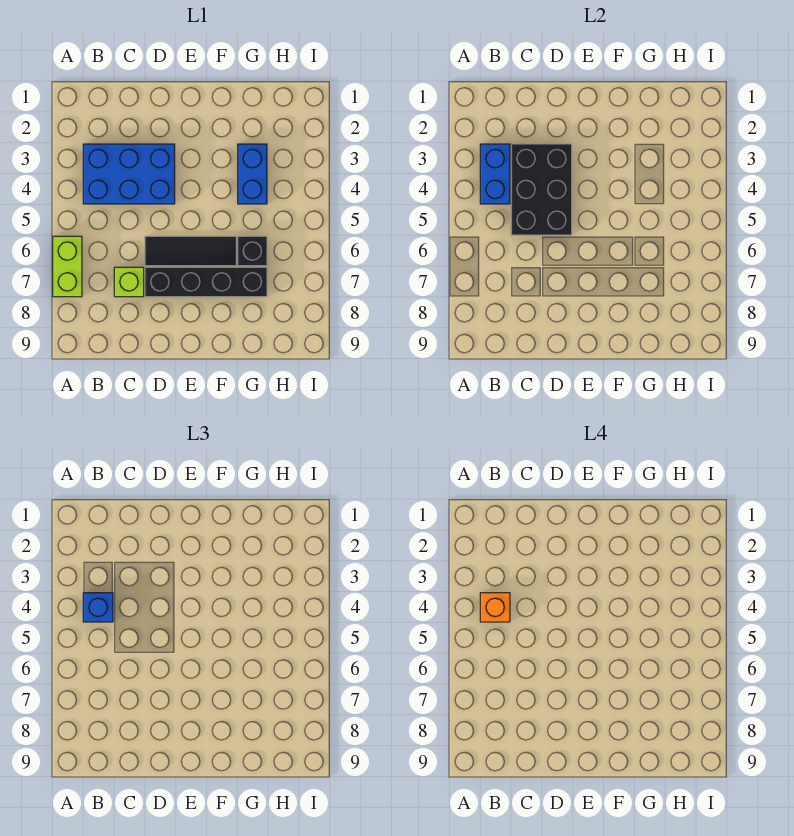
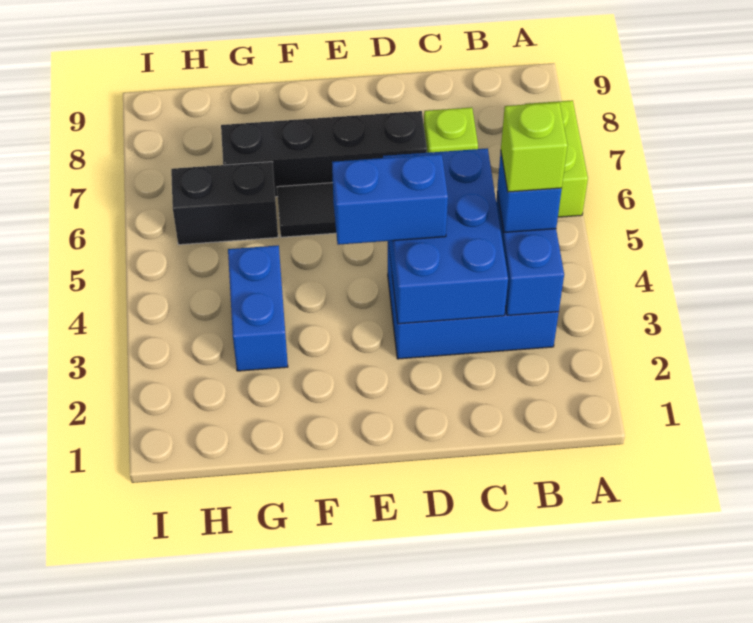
orange brick B4 level 4 -> lime brick B4 level 4
black brick C3:D5 level 2 -> blue brick C3:D5 level 2
none -> blue brick D4:E4 level 3
black brick G6 level 1 -> black brick G6:H6 level 1

